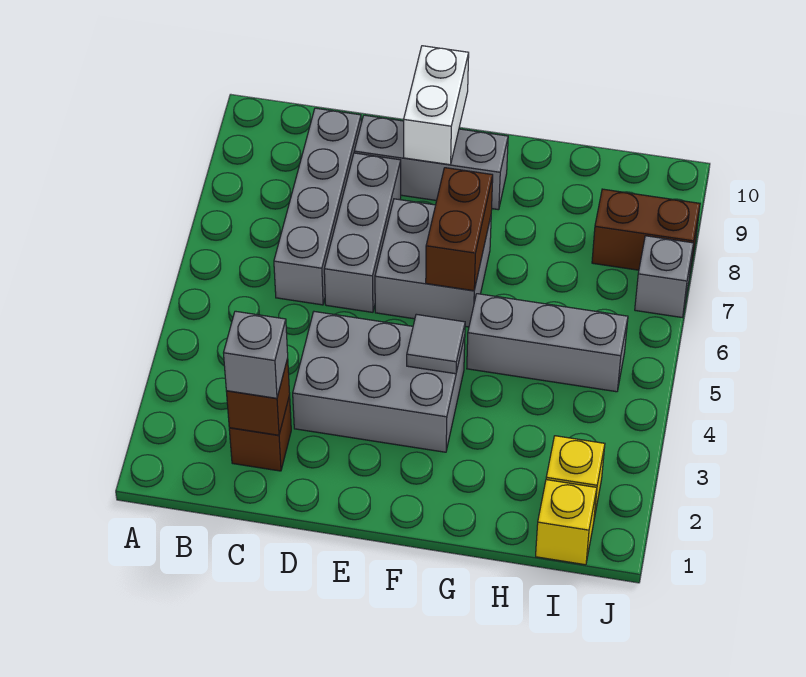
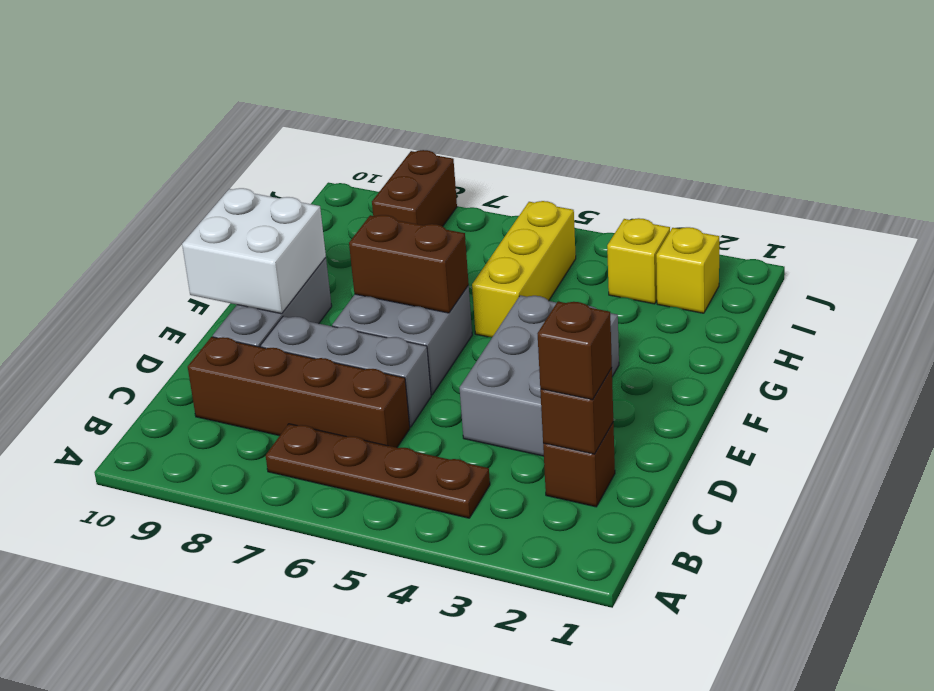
none -> brown plate B4:B7 level 1
grey brick C2 level 3 -> brown brick C2 level 3
grey brick C6:C9 level 1 -> brown brick C6:C9 level 1
white brick E9:E10 level 2 -> white brick E9:F10 level 2
grey tile F4 level 2 -> none
grey brick G5:I5 level 1 -> yellow brick G5:I5 level 1
yellow brick I1 level 1 -> yellow brick I3 level 1
grey brick J7 level 1 -> none

